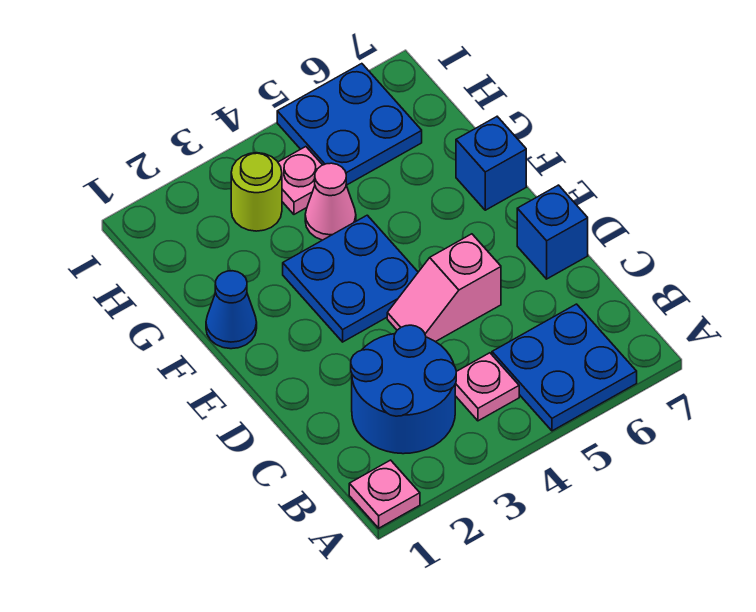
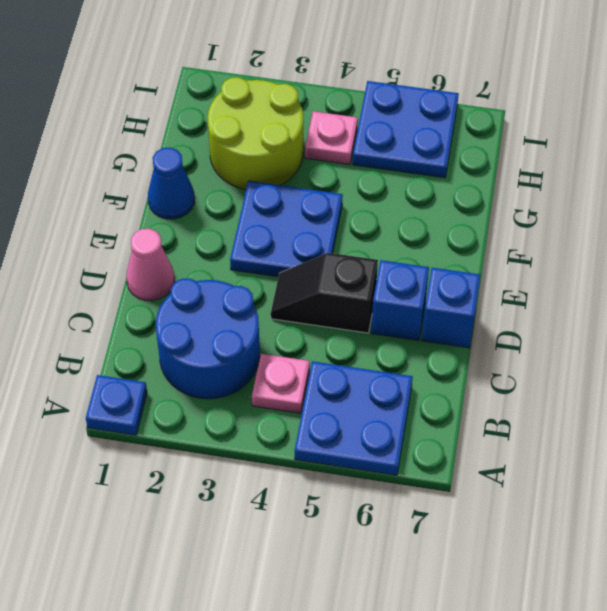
pink plate A1 level 1 -> blue plate A1 level 1
pink slope D4:D5 level 1 top 5 -> black slope D4:D5 level 1 top 5
blue brick F7 level 1 -> blue brick D6 level 1
pink cone G4 level 1 -> pink cone D1 level 1
lime round brick H3 level 1 -> lime round brick G2:H3 level 1

